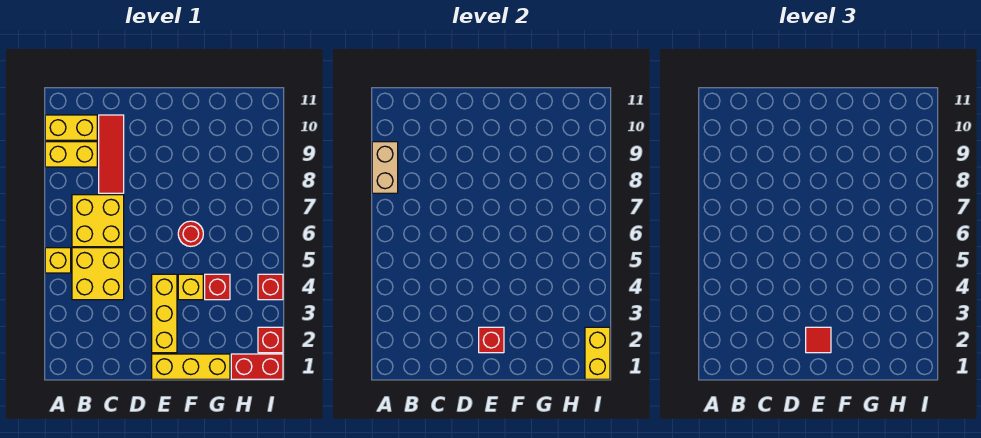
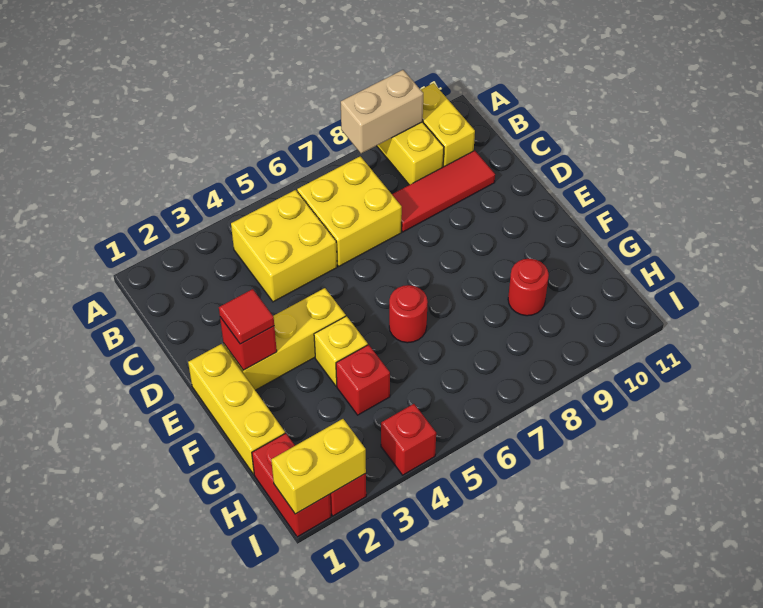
yellow brick A5 level 1 -> none
none -> red round brick G9 level 1

